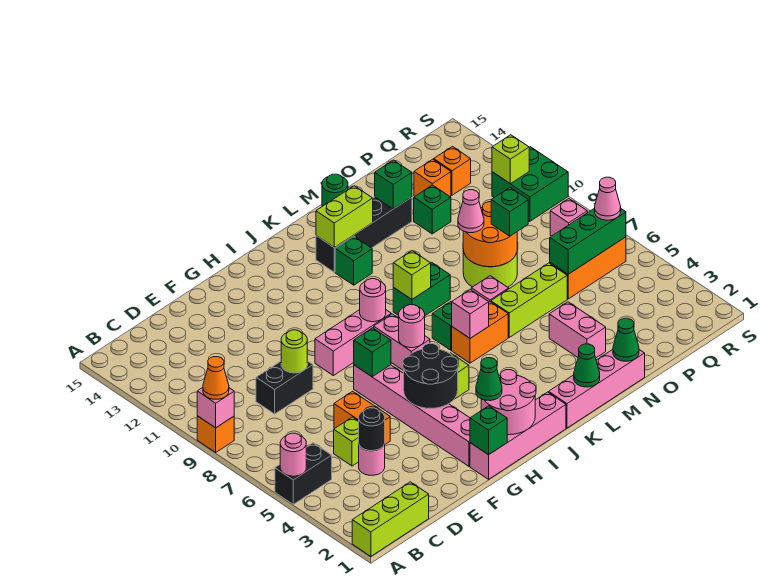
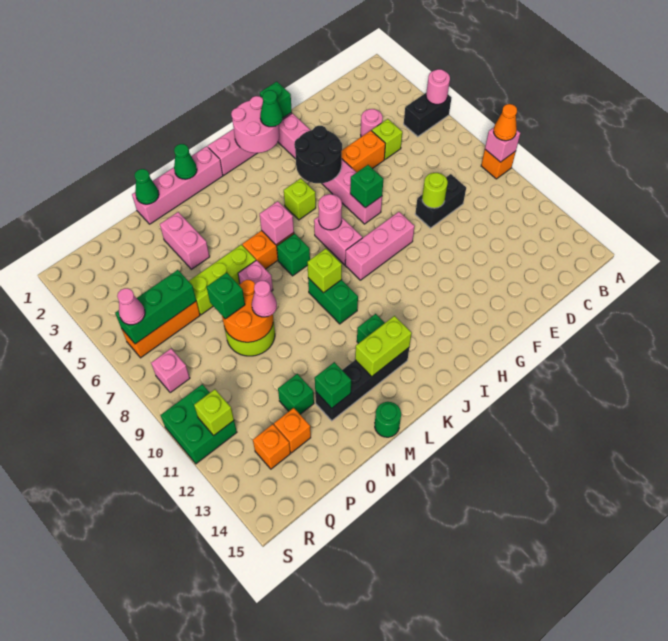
lime brick A1:C1 level 1 -> none
black round brick D4 level 2 -> none
orange brick E5:E6 level 1 -> orange brick E5:F5 level 1
pink round brick I9 level 2 -> none
green brick K9:L9 level 1 -> green brick K9:K10 level 1

